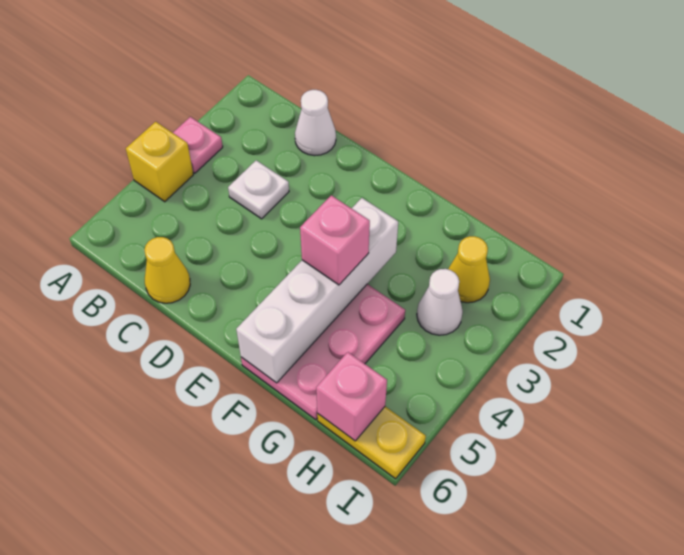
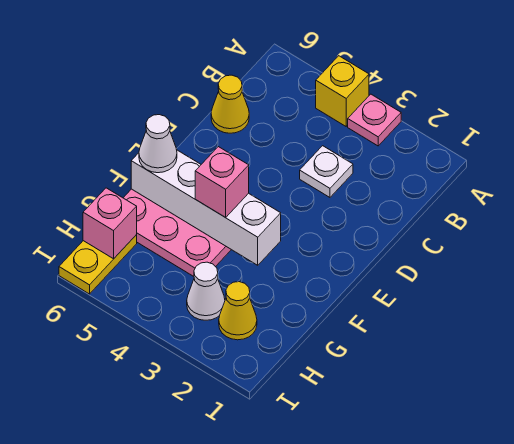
white cone C1 level 1 -> white cone F6 level 3

